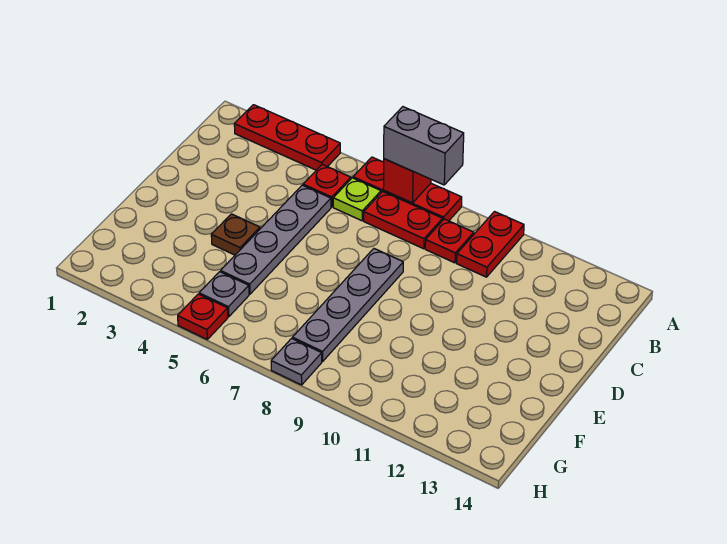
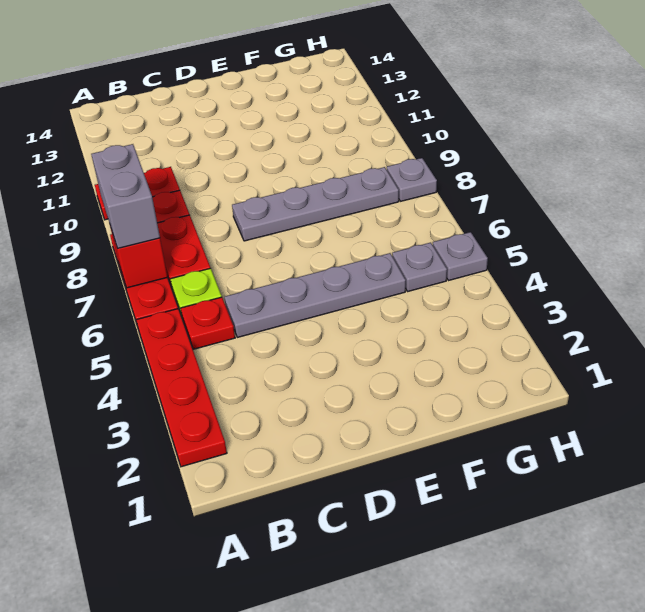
red plate A2:A4 level 1 -> red plate A2:A5 level 1
brown plate E4 level 1 -> none
red plate H5 level 1 -> grey plate H5 level 1

